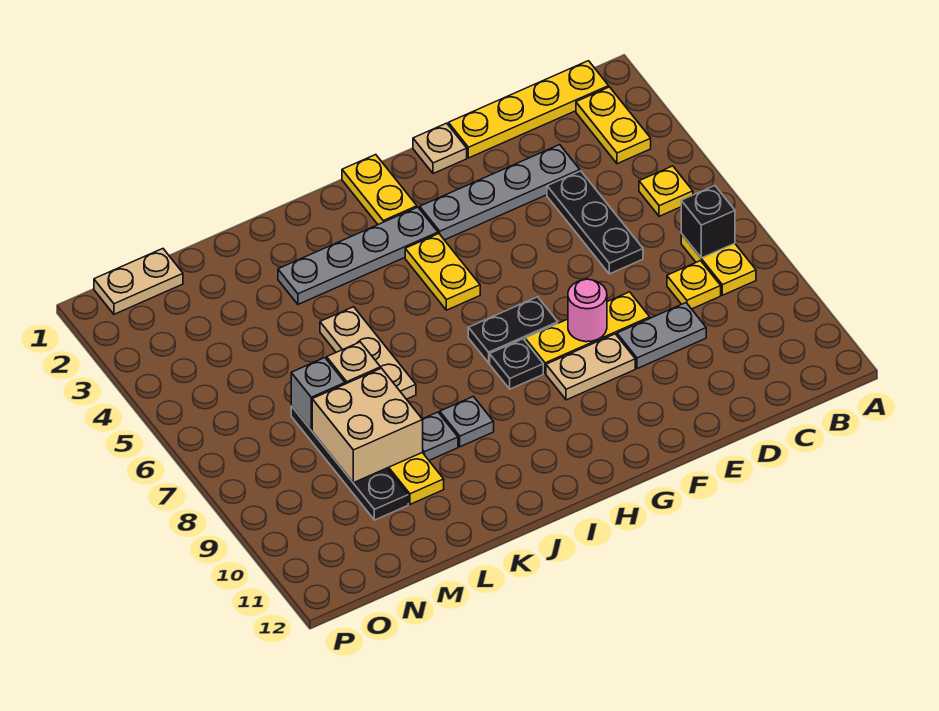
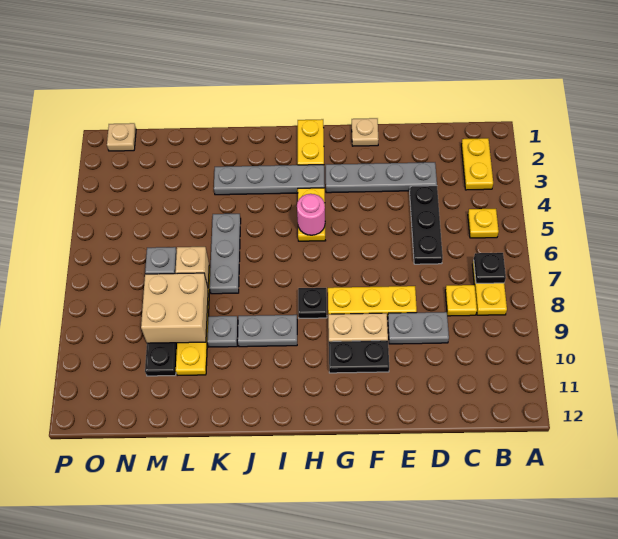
yellow plate B1:E1 level 1 -> none
black brick B7 level 2 -> black plate B7 level 2
pink round brick F8 level 2 -> pink round brick H5 level 2
black plate G7:H7 level 1 -> black plate F10:G10 level 1
grey plate J9 level 1 -> grey plate I9:J9 level 1
tan plate K5:K7 level 1 -> grey plate K5:K7 level 1
tan plate N1:O1 level 1 -> tan plate O1 level 1

